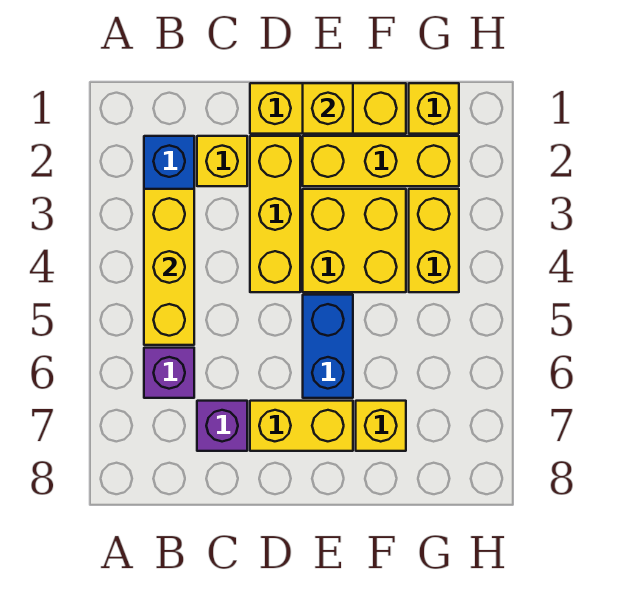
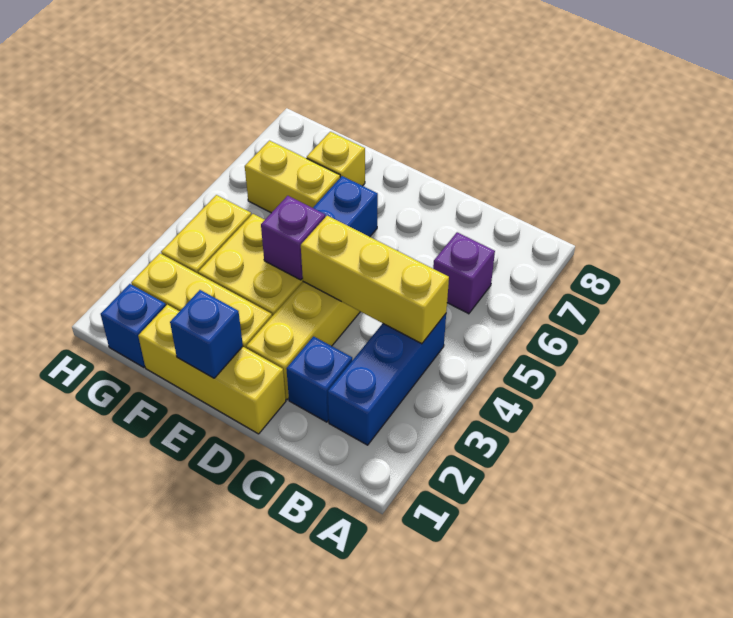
yellow brick B3:B5 level 2 -> yellow brick B4:D4 level 2
yellow brick C2 level 1 -> blue brick C2 level 1
purple brick C7 level 1 -> purple brick E4 level 2
yellow brick D7:E7 level 1 -> yellow brick F6:G6 level 1
yellow brick E1 level 2 -> blue brick E1 level 2
yellow brick G1 level 1 -> blue brick G1 level 1

